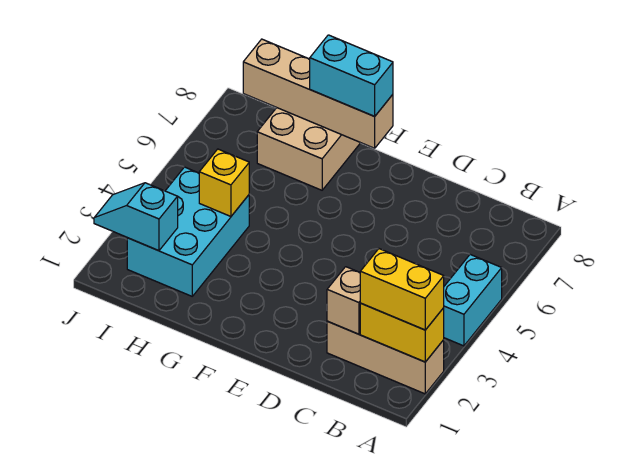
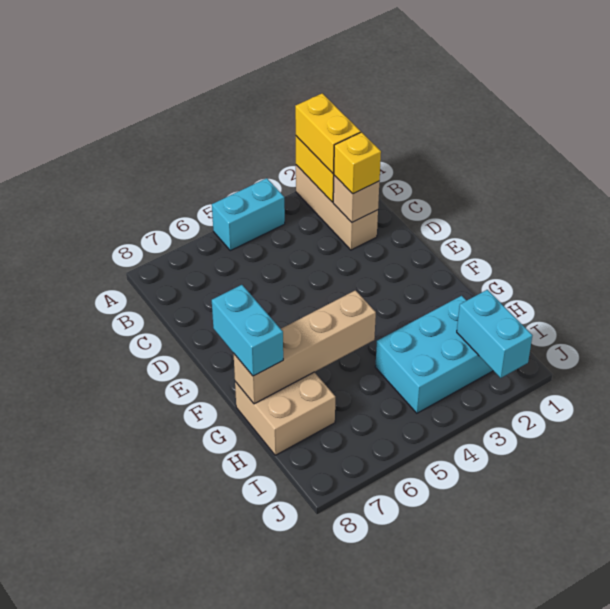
tan brick F8:I8 level 2 -> tan brick G5:G8 level 2
yellow brick H4 level 2 -> yellow brick C2 level 3
cyan slope I2:J2 level 2 top I -> cyan brick I2:J2 level 2

